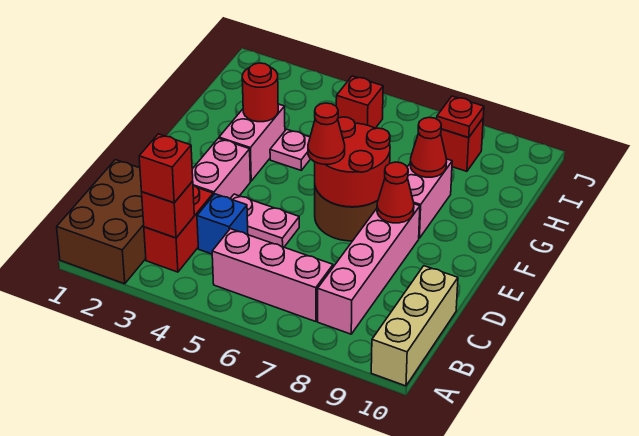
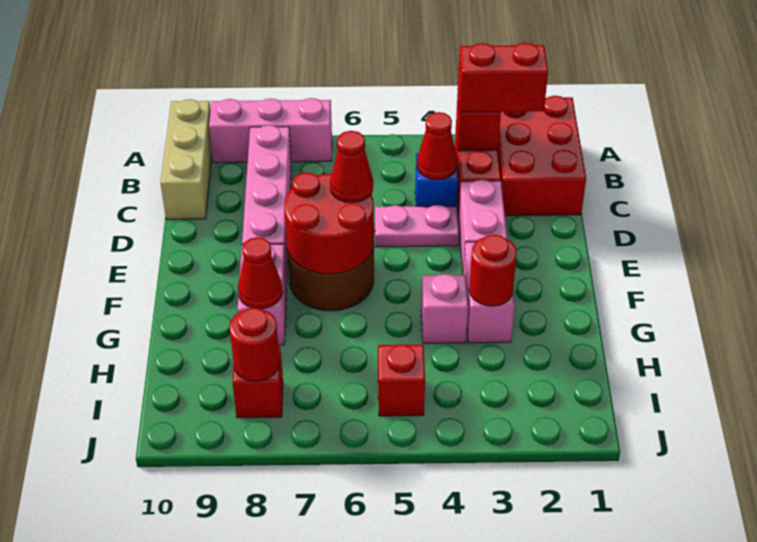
brown brick A1:C2 level 1 -> red brick A1:C2 level 1
red brick B3 level 3 -> red brick B2:B3 level 3
pink brick B5:B7 level 1 -> pink brick A7:A9 level 1
red cone E8 level 2 -> red cone C4 level 2
pink plate G4 level 1 -> pink brick G4 level 1
red plate I8 level 2 -> red round brick I8 level 2

